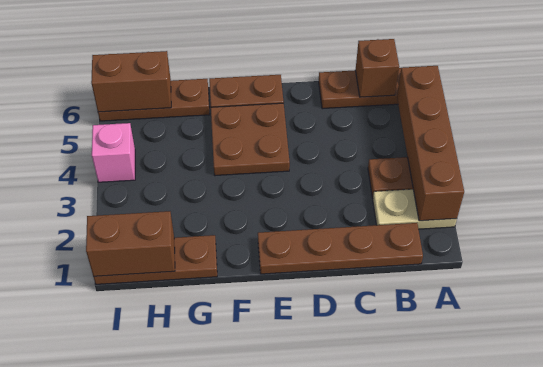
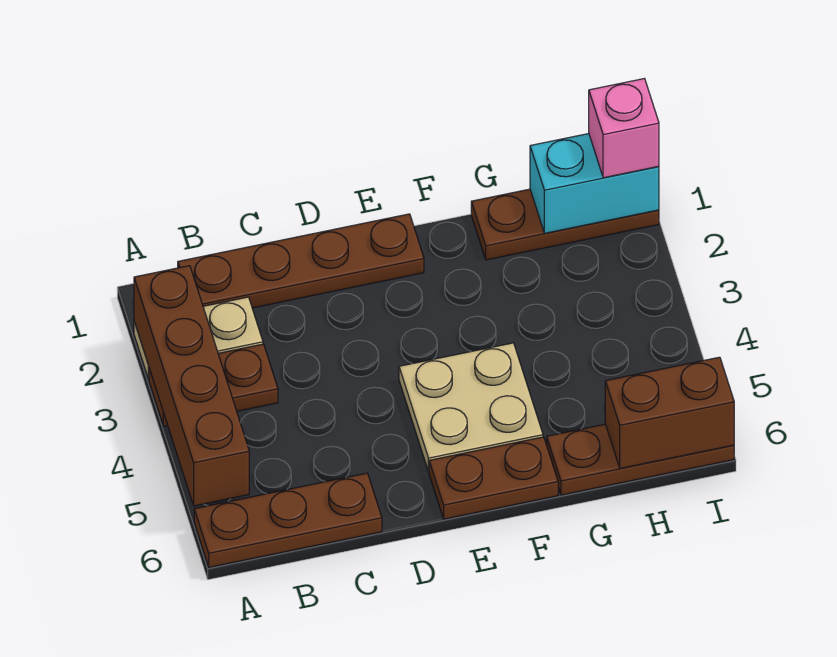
brown brick B6 level 2 -> none
brown plate E4:F5 level 1 -> tan plate E4:F5 level 1
brown brick H1:I1 level 2 -> cyan brick H1:I1 level 2
pink brick I4 level 1 -> pink brick I1 level 3

